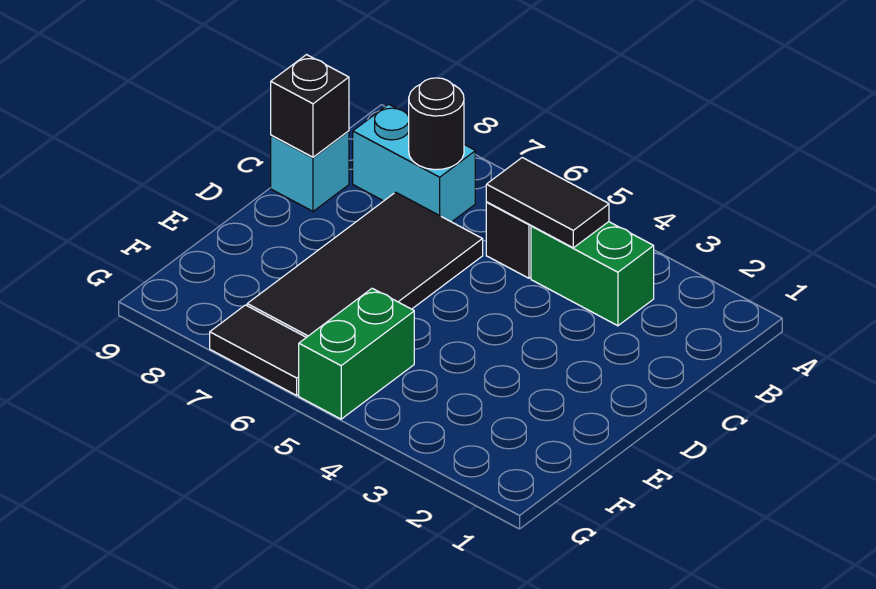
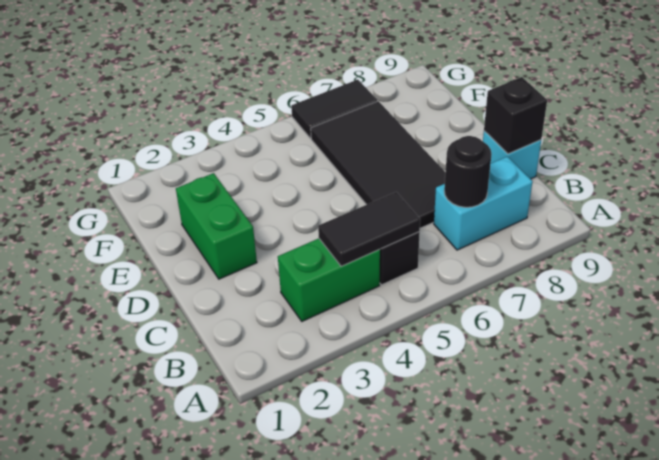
green brick F5:G5 level 1 -> green brick D2:E2 level 1

